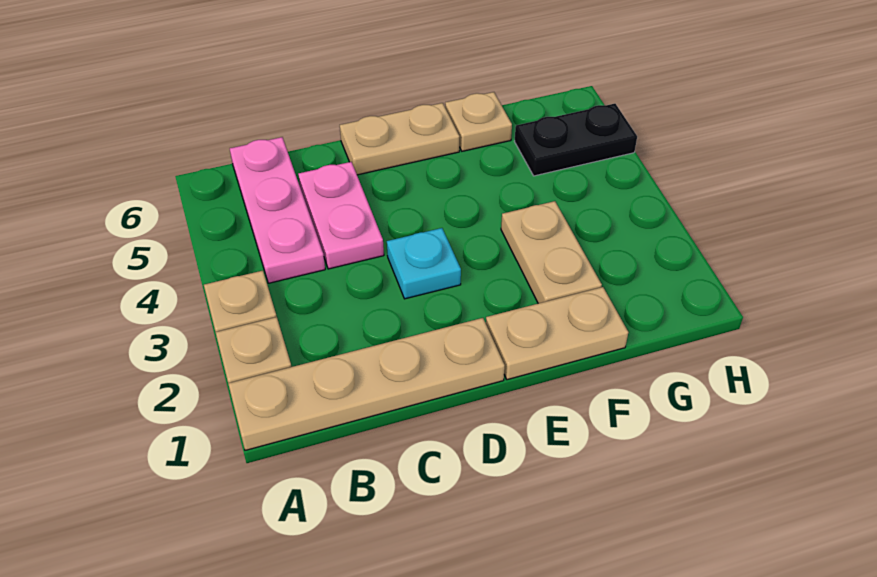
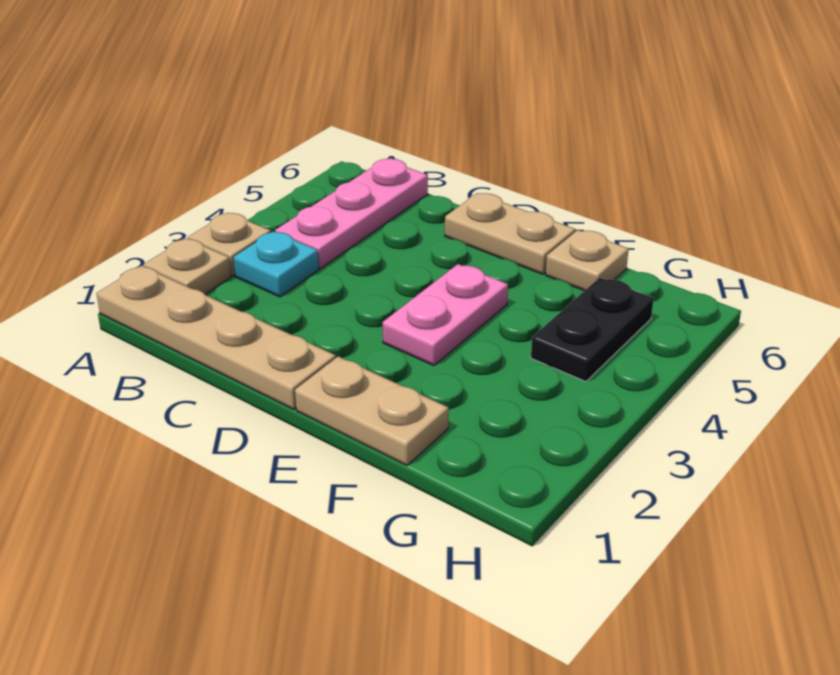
pink plate C4:C5 level 1 -> pink plate E3:E4 level 1
cyan plate D3 level 1 -> cyan plate B3 level 1
tan plate F2:F3 level 1 -> none
black plate G5:H5 level 1 -> black plate G4:G5 level 1

